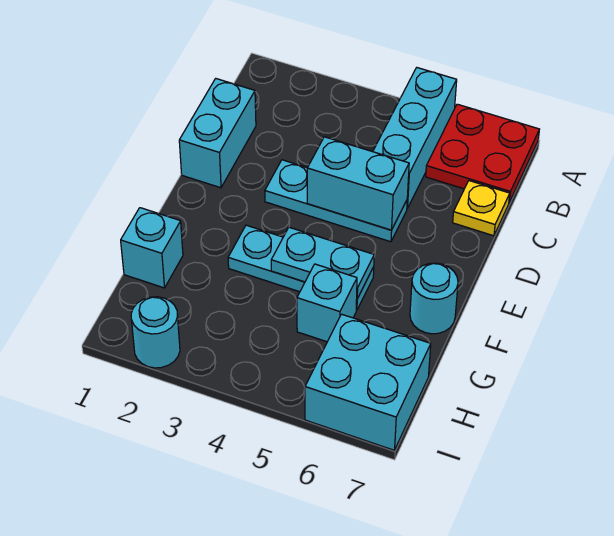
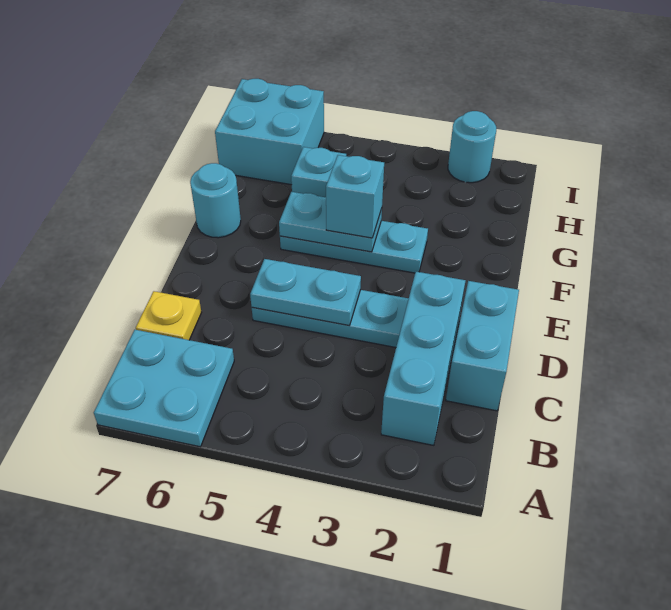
cyan brick A5:C5 level 1 -> cyan brick B2:D2 level 1
red plate A6:B7 level 1 -> cyan plate A6:B7 level 1
cyan brick D4:D5 level 2 -> cyan plate D4:D5 level 2
cyan brick G1 level 1 -> cyan brick F4 level 3

